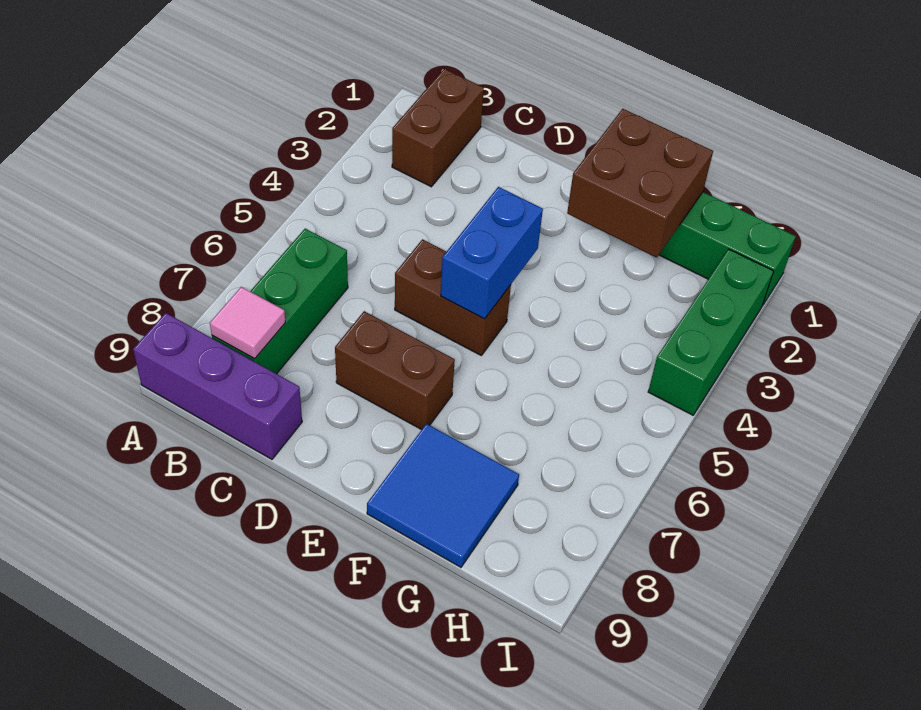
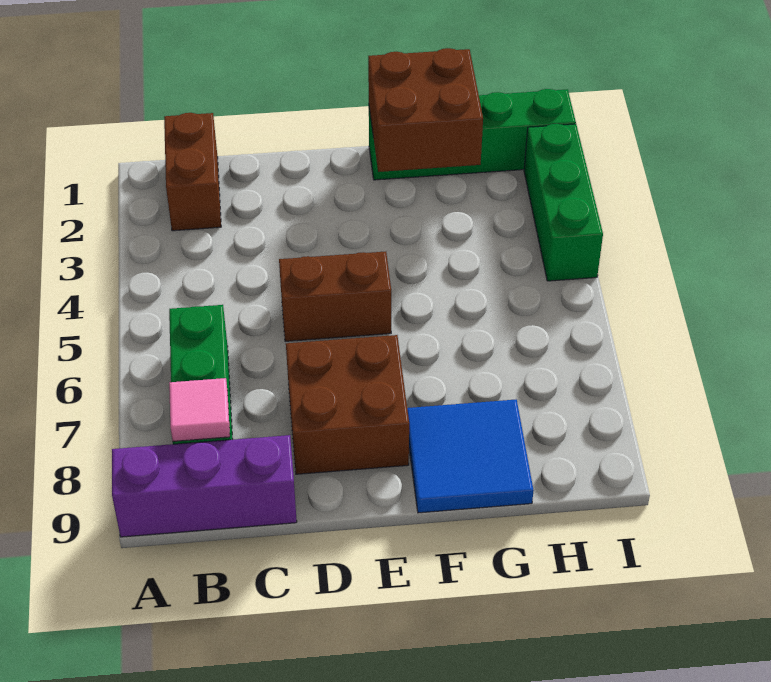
brown brick D7:E7 level 1 -> brown brick D7:E8 level 1
blue brick E4:E5 level 2 -> none

